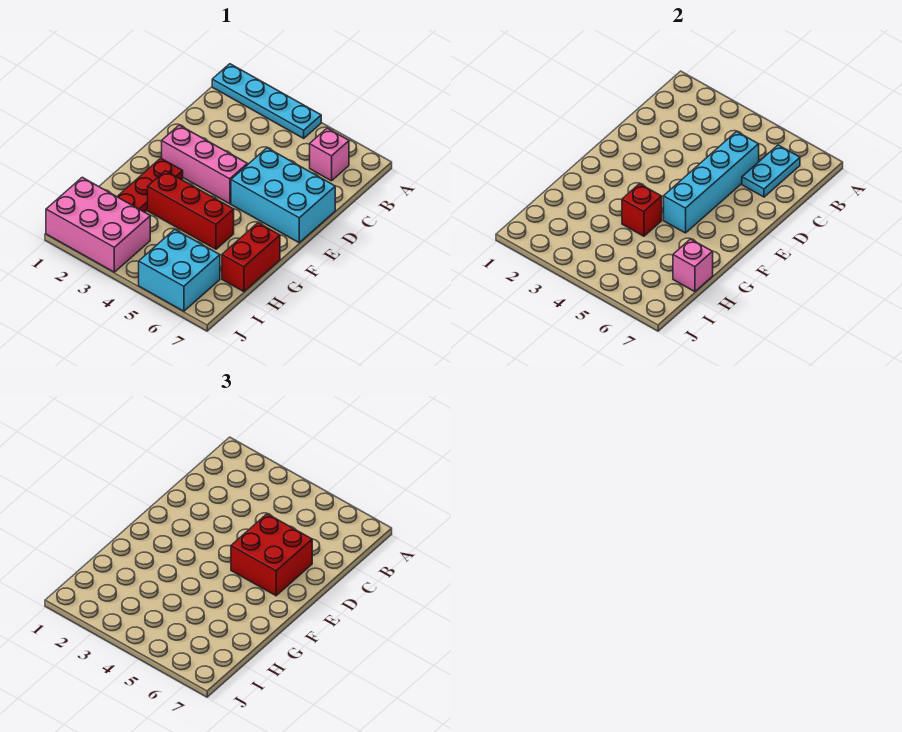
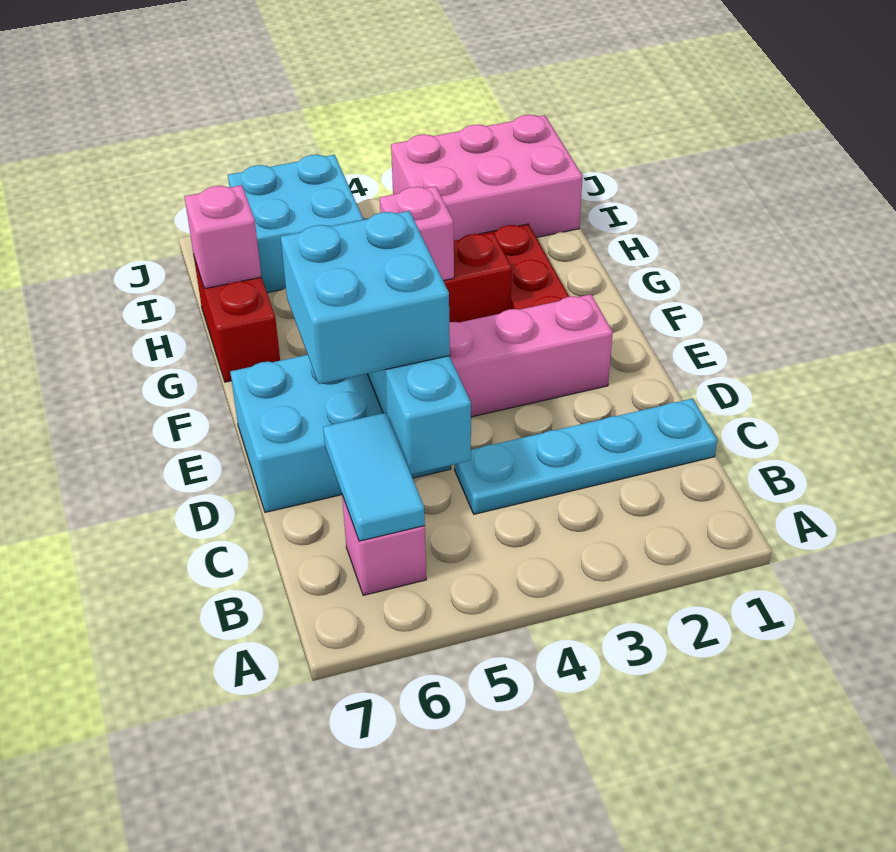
cyan plate A1:A4 level 1 -> cyan plate C1:C4 level 1
cyan plate B6:C6 level 2 -> cyan tile B6:C6 level 2
red brick D5:E6 level 3 -> cyan brick D5:E6 level 3
red brick G4 level 2 -> pink brick G4 level 2

